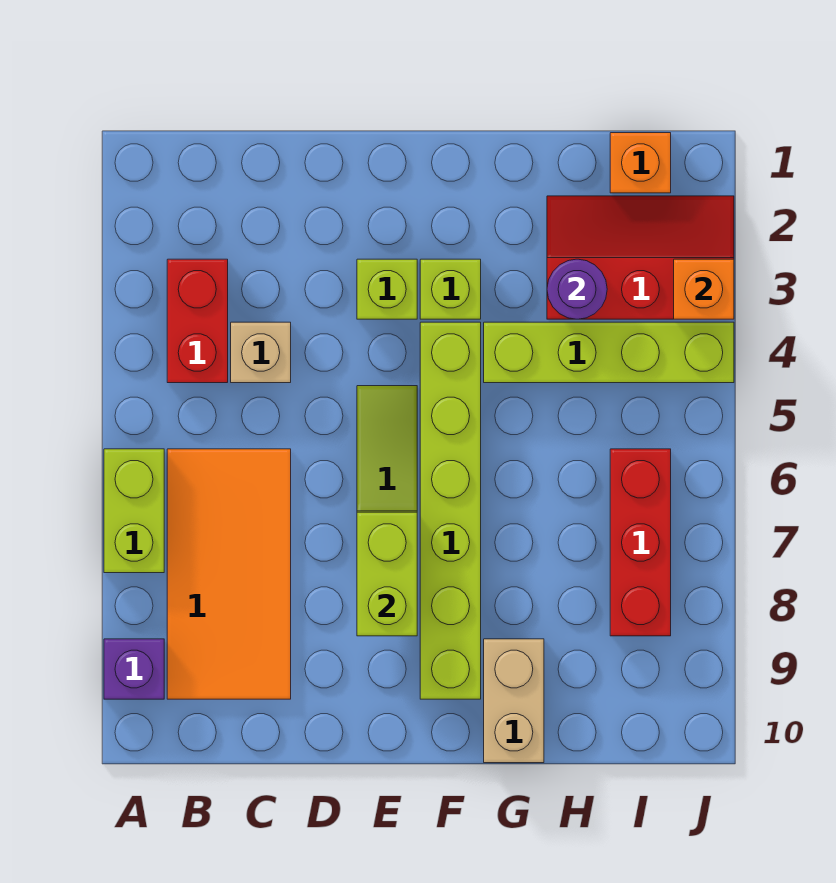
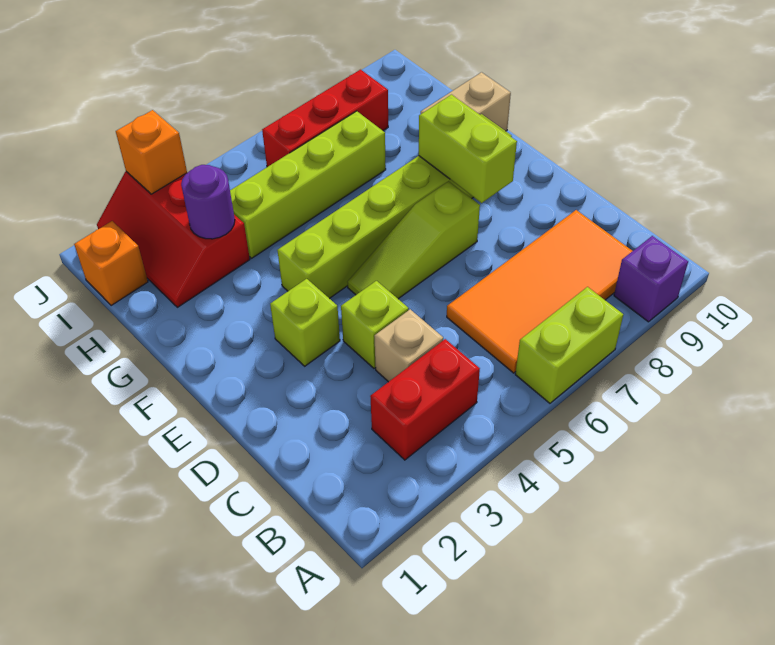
lime brick E7:E8 level 2 -> lime brick E8:F8 level 2
lime brick F3 level 1 -> lime brick D4 level 1
lime brick G4:J4 level 1 -> lime brick H4:H7 level 1

